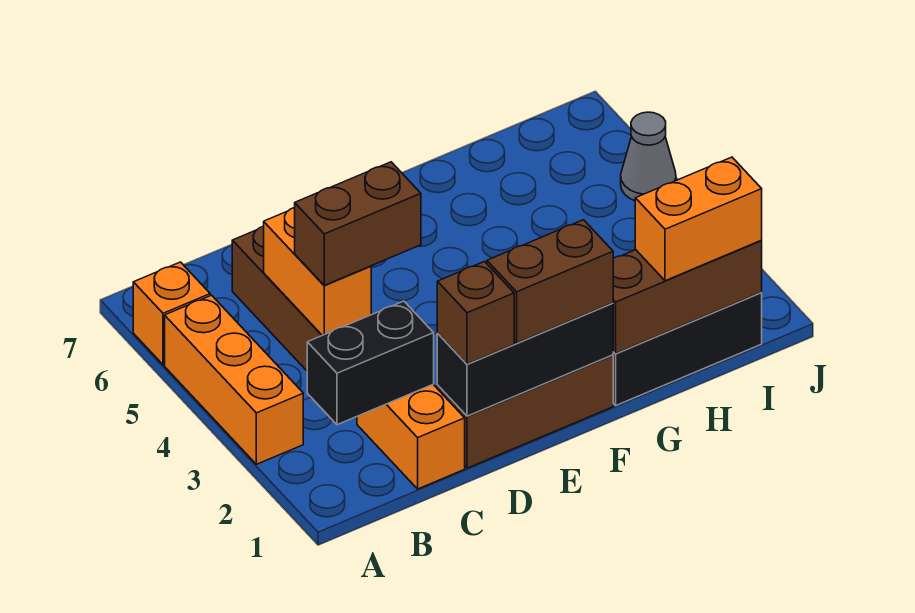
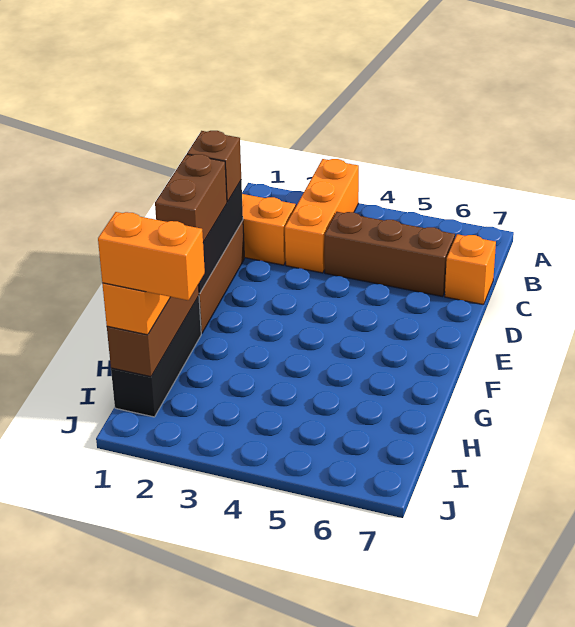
orange brick A3:A5 level 1 -> orange brick A3:C3 level 1
orange brick A6 level 1 -> orange brick C7 level 1
black brick B2:C2 level 2 -> none
orange brick C4:C5 level 2 -> orange brick I1:I2 level 4
brown brick C4:D4 level 3 -> none
grey cone J5 level 1 -> none

